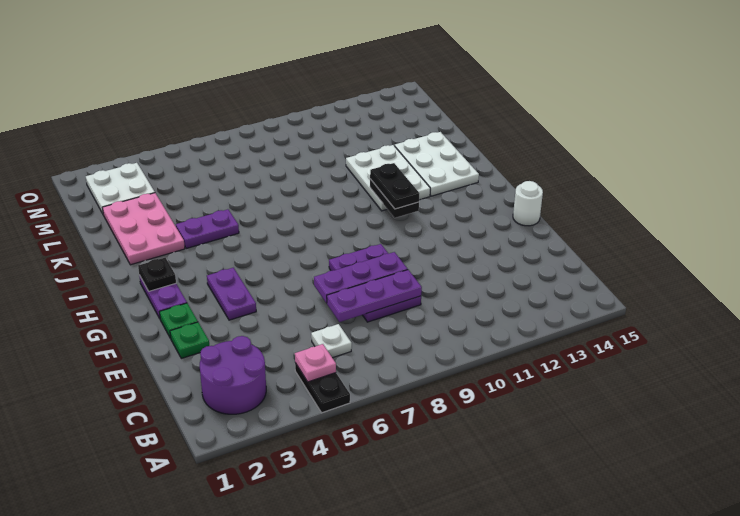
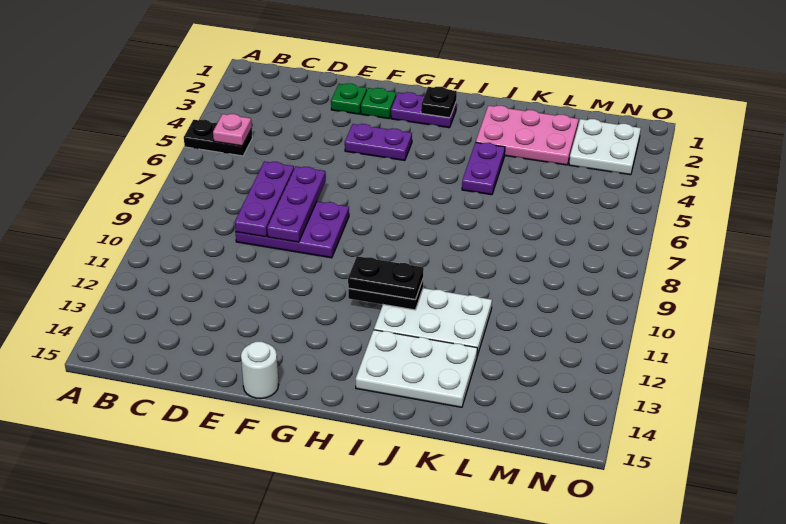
purple round brick B2:C3 level 1 -> none
white plate C6 level 1 -> none

